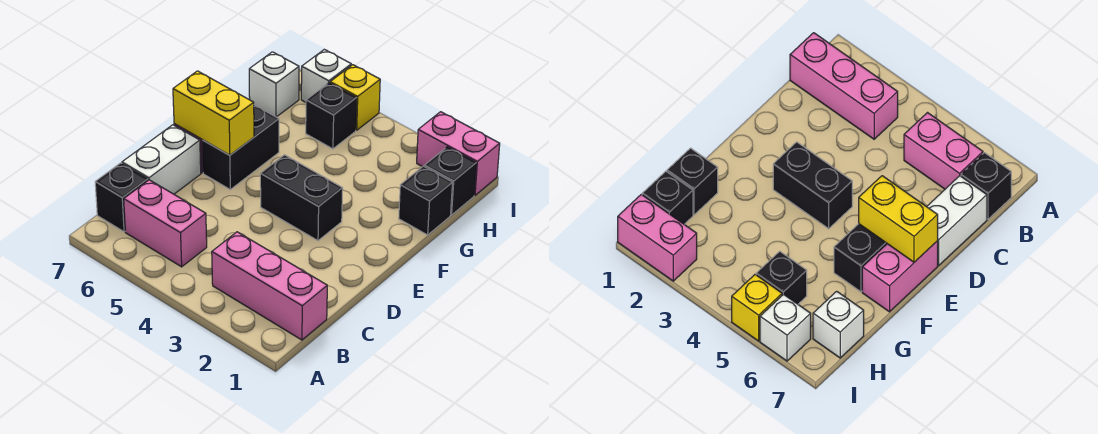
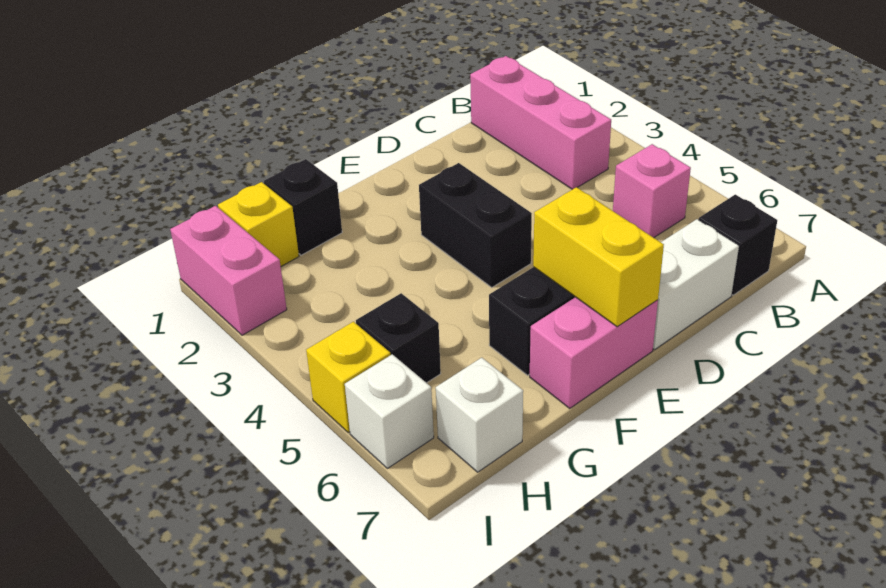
pink brick B5:B6 level 1 -> pink brick B5 level 1
black brick H1 level 1 -> yellow brick H1 level 1

